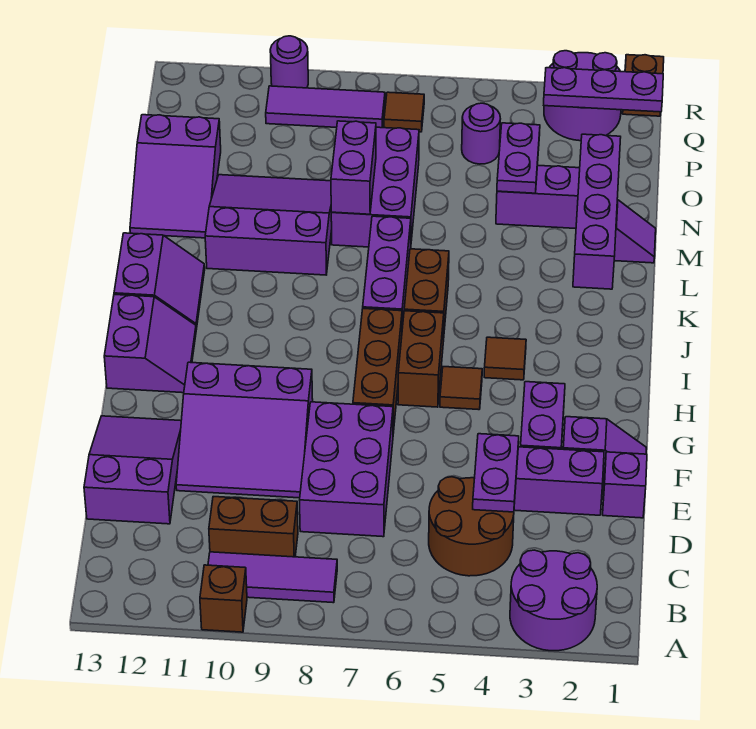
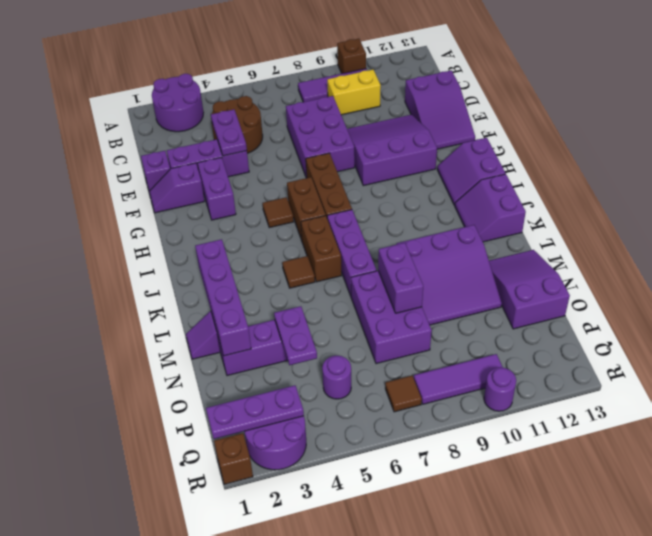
brown brick C9:C10 level 1 -> yellow brick C9:C10 level 1
brown tile I4 level 1 -> brown tile K5 level 1

